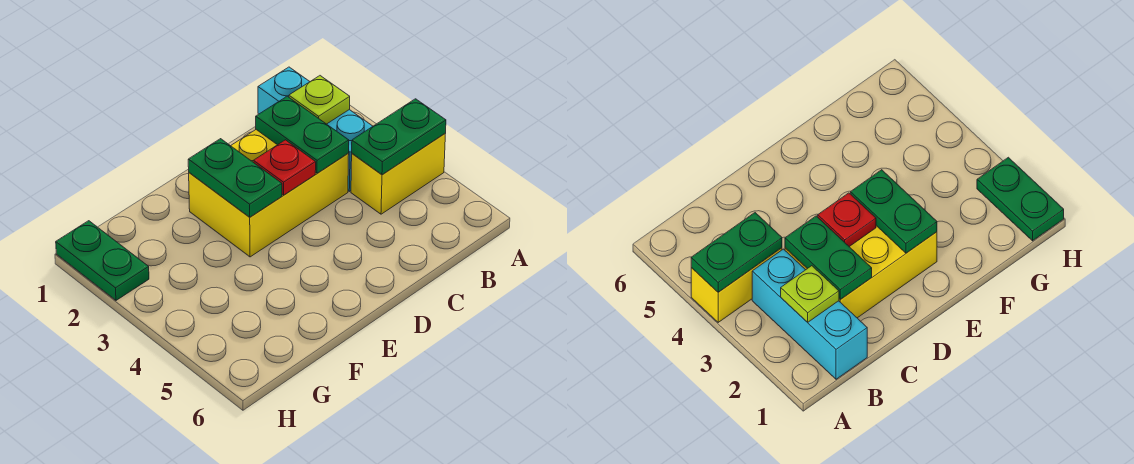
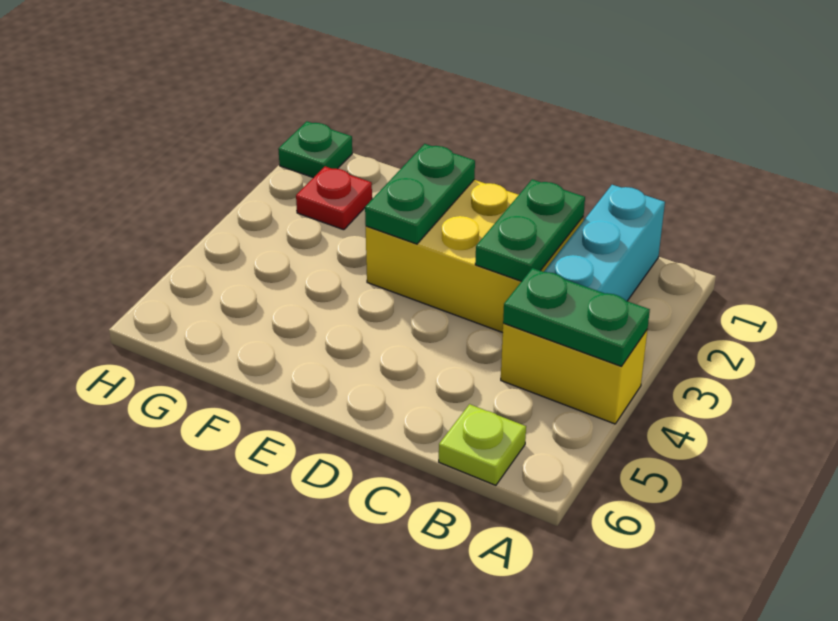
lime plate B2 level 2 -> lime plate B6 level 1
red plate D3 level 2 -> red plate G2 level 1
green plate H1:H2 level 1 -> green plate H1 level 1

